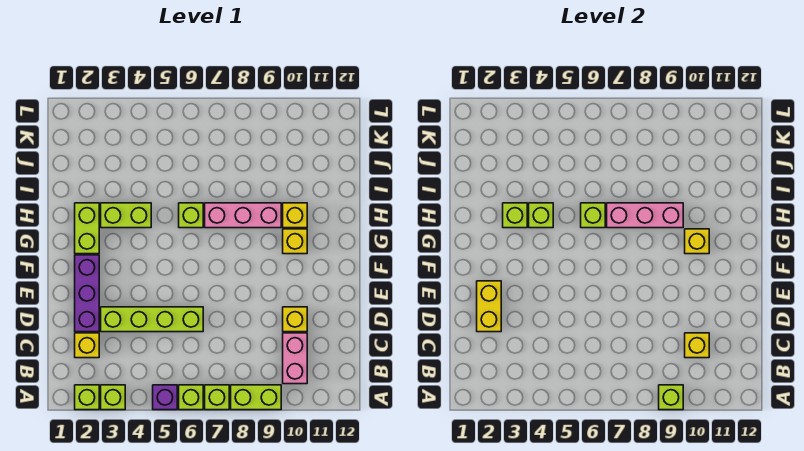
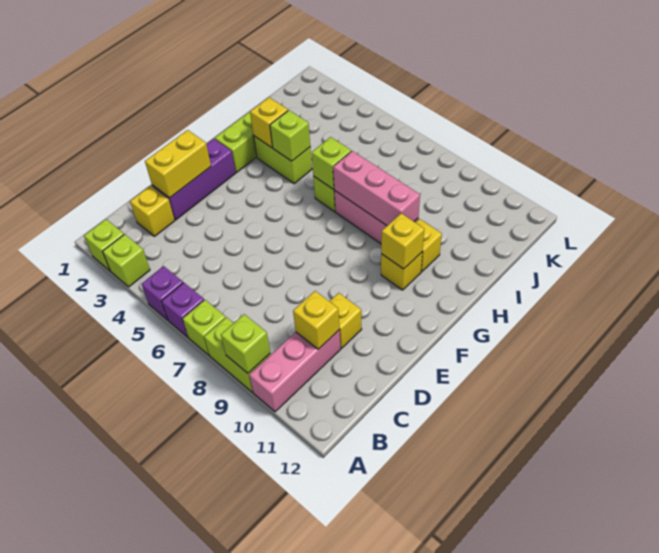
lime brick A6 level 1 -> purple brick A6 level 1
pink brick B10:C10 level 1 -> pink brick A10:C10 level 1
lime brick D3:D6 level 1 -> none
lime brick H3 level 2 -> yellow brick H3 level 2

